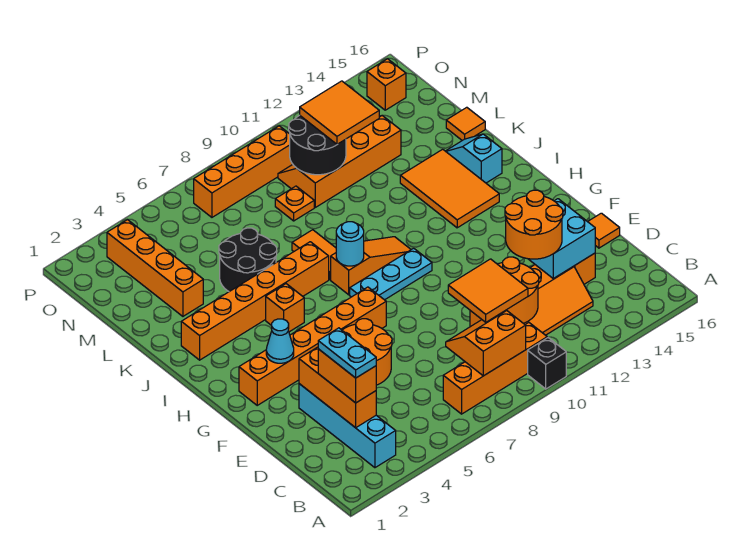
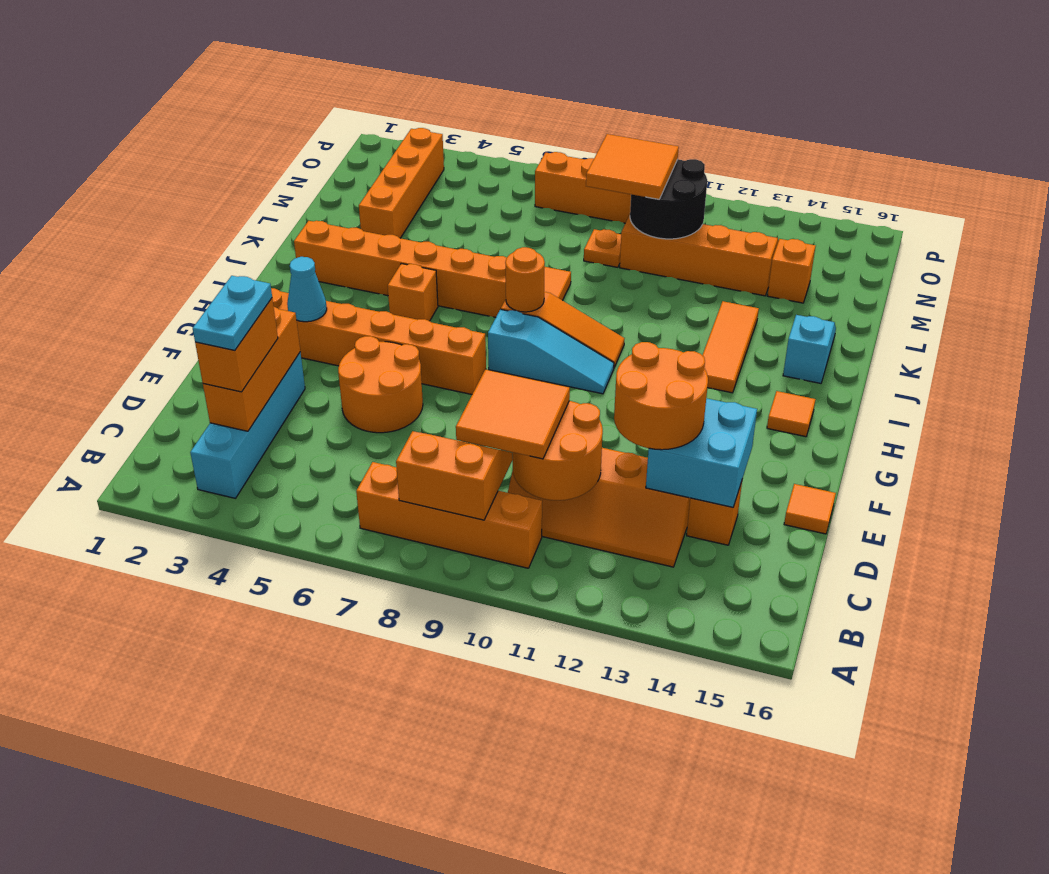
black brick A10 level 1 -> none
cyan plate H8:H10 level 1 -> cyan slope H8:H10 level 1 top 8
cyan round brick I8 level 2 -> orange round brick I8 level 2
orange tile I13:K14 level 1 -> orange tile I13:K13 level 1
black round brick K5:L6 level 1 -> none
orange tile L16 level 1 -> orange tile H15 level 1
orange tile M11:N12 level 3 -> orange tile M9:N10 level 3
orange brick O15 level 1 -> orange brick M14 level 1

